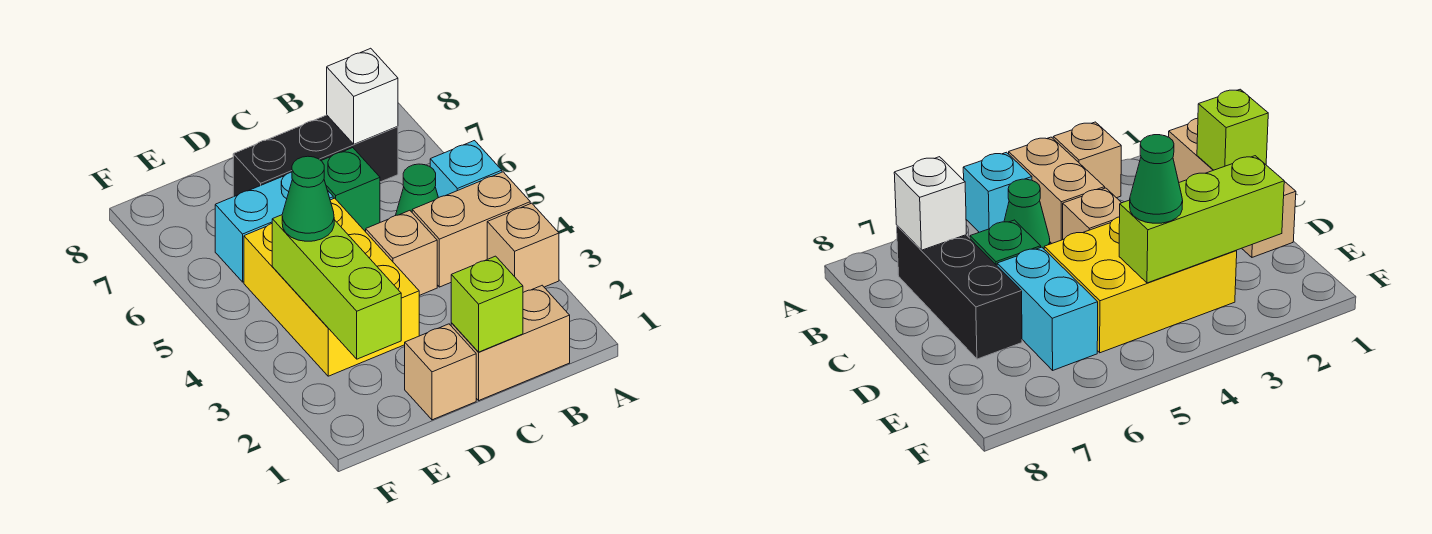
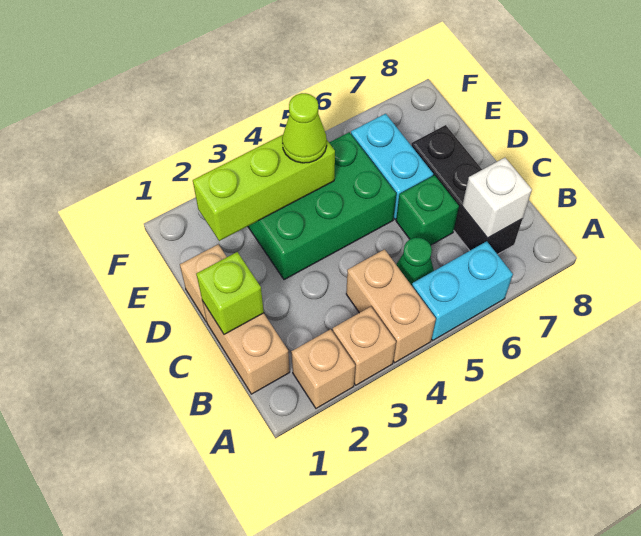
cyan brick A5 level 1 -> cyan brick A5:A6 level 1
tan brick C4 level 1 -> tan brick A2 level 1
yellow brick D3:E5 level 1 -> green brick D3:E5 level 1
green cone E4 level 3 -> lime cone E4 level 3

